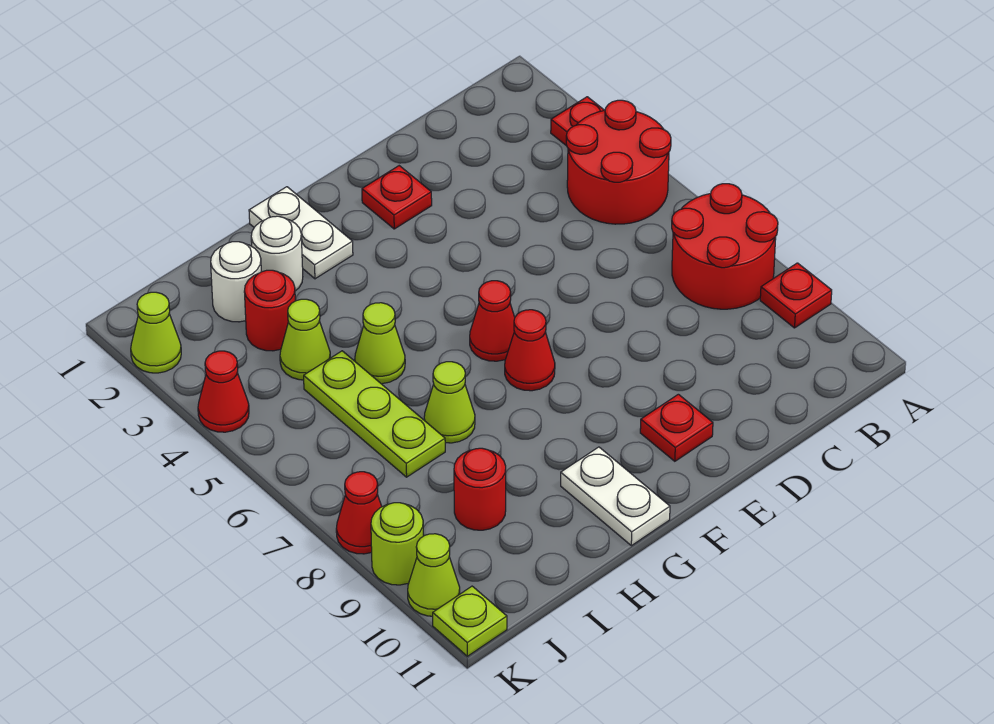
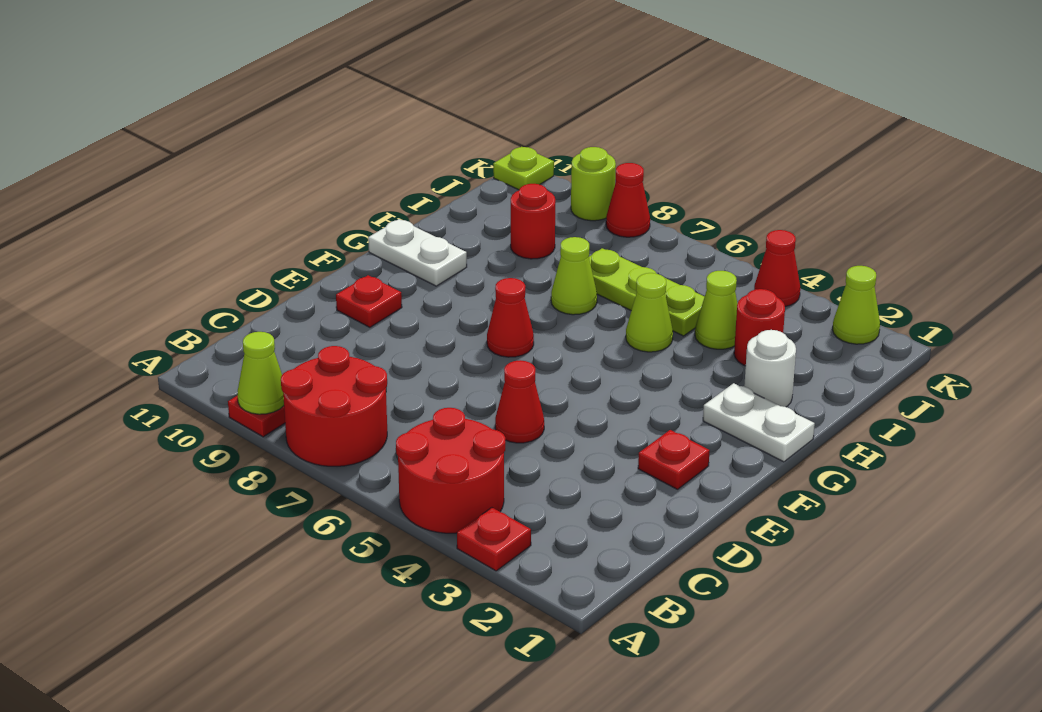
red cone F6 level 1 -> red cone D5 level 1
white round brick I2 level 1 -> none
lime cone K10 level 1 -> lime cone A9 level 2

